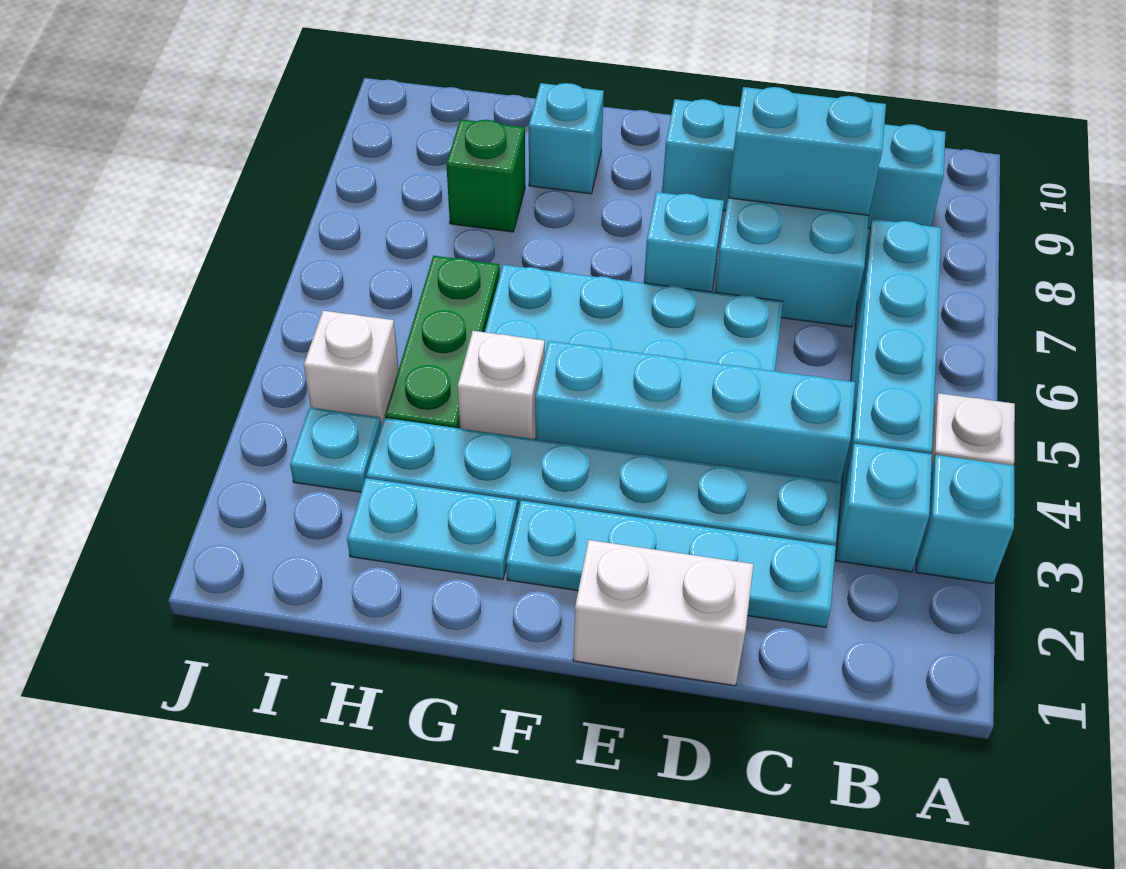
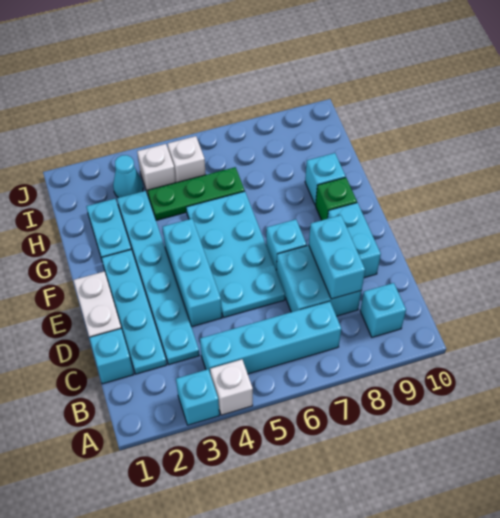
cyan brick B3 level 1 -> cyan brick C1 level 1
cyan brick C4:F4 level 1 -> cyan brick D4:F4 level 1
white brick G4 level 1 -> white brick I5 level 1
green brick H8 level 1 -> green brick F9 level 1
cyan plate I3 level 1 -> cyan cone I3 level 1

